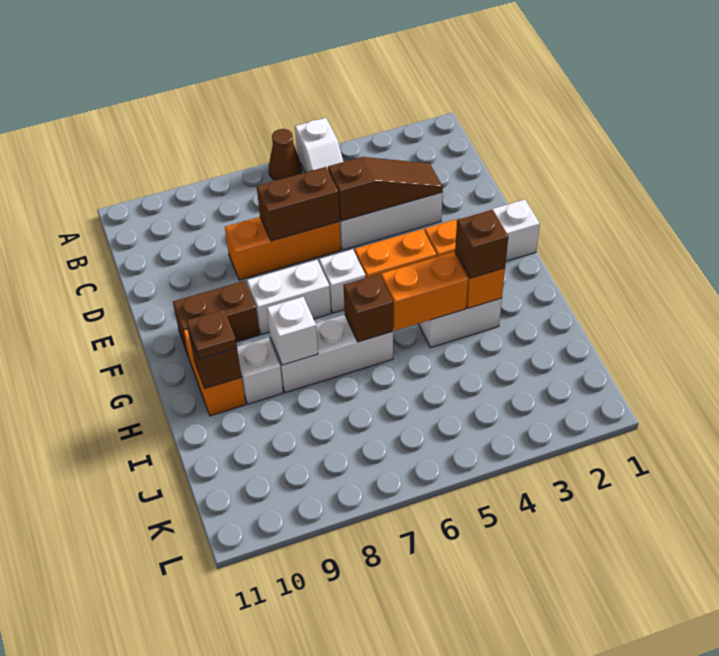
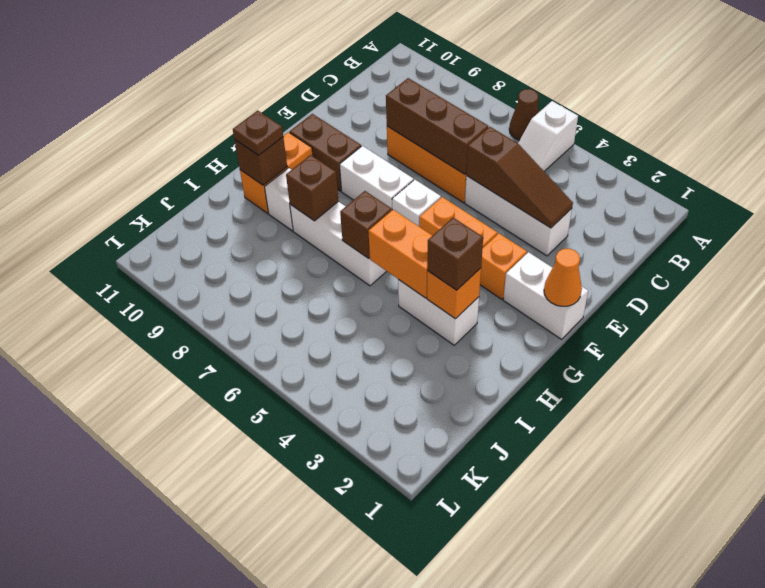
brown brick D6:D7 level 2 -> brown brick D6:D8 level 2
none -> orange cone F1 level 2
white brick H8 level 2 -> brown brick H8 level 2

